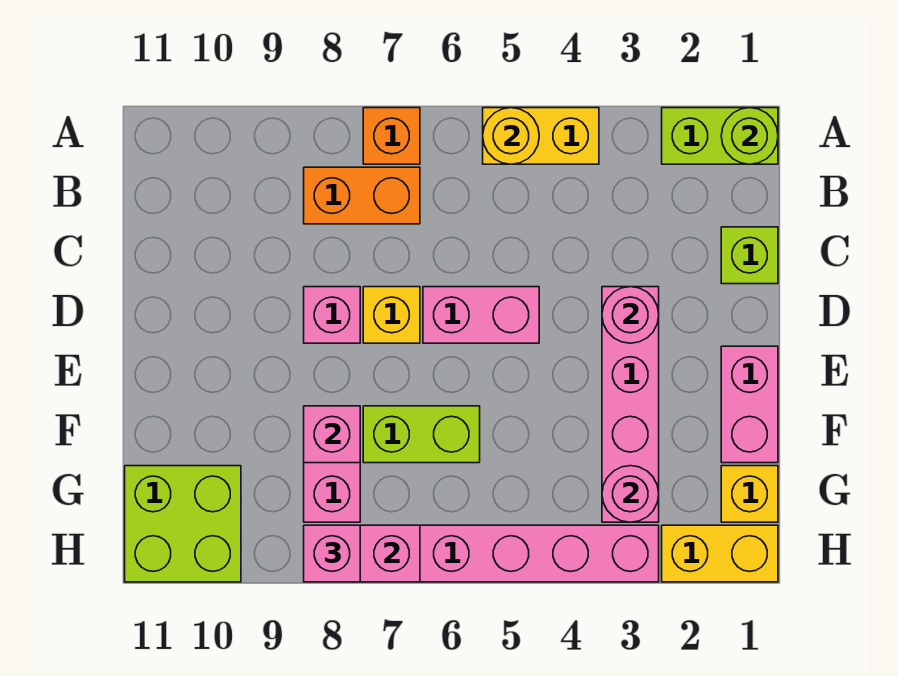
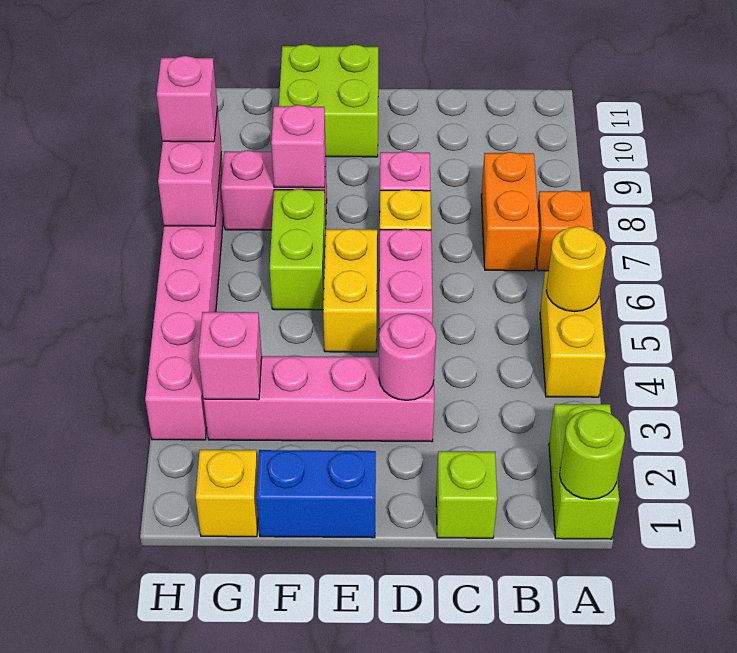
pink brick E1:F1 level 1 -> blue brick E1:F1 level 1
pink round brick G3 level 2 -> pink brick G3 level 2
lime brick G10:H11 level 1 -> lime brick E10:F11 level 1
yellow brick H1:H2 level 1 -> yellow brick E5:E6 level 1

